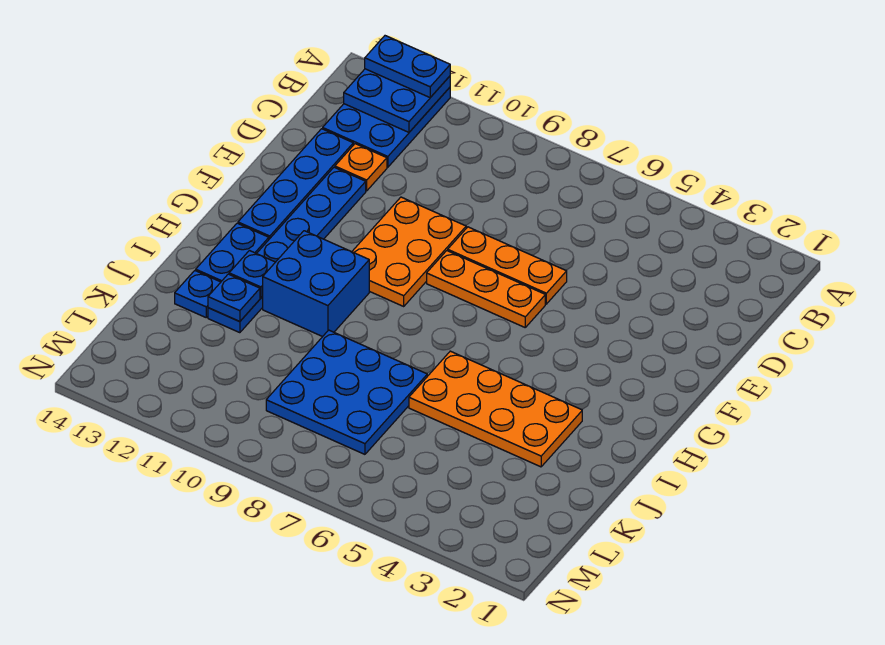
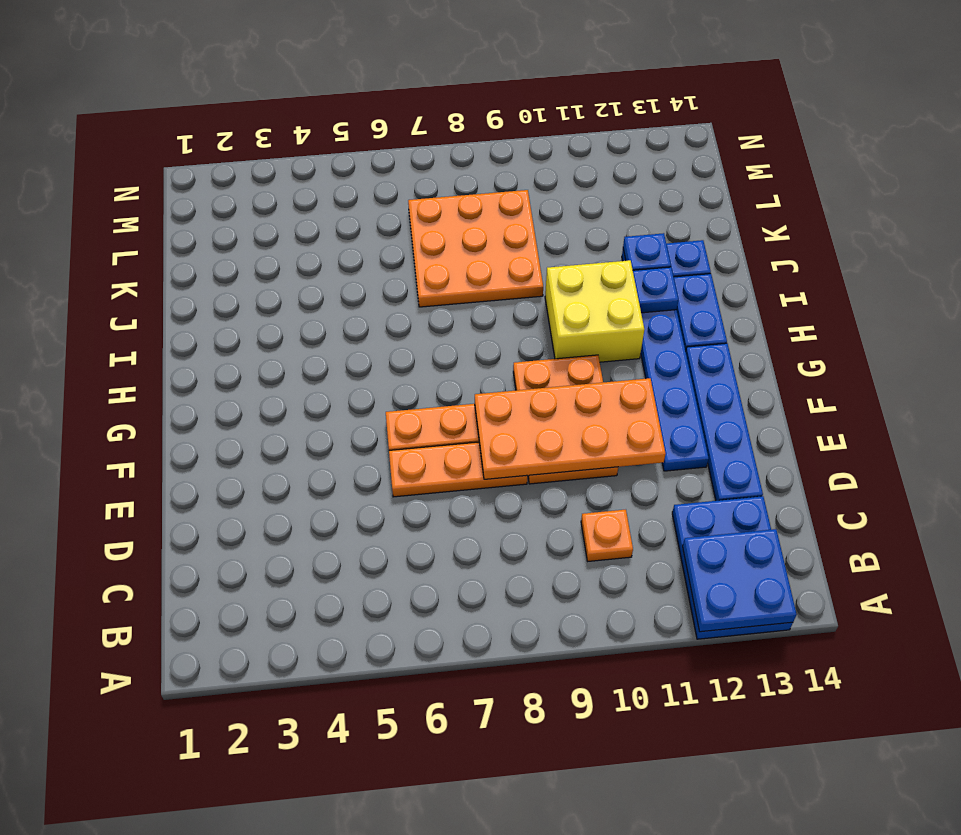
blue plate A12:A13 level 3 -> none
orange plate D12 level 1 -> orange plate C10 level 1
blue brick H10:I11 level 1 -> yellow brick H10:I11 level 1
orange plate I3:J6 level 1 -> orange plate E8:F11 level 2
blue plate J7:L9 level 1 -> orange plate J7:L9 level 1

